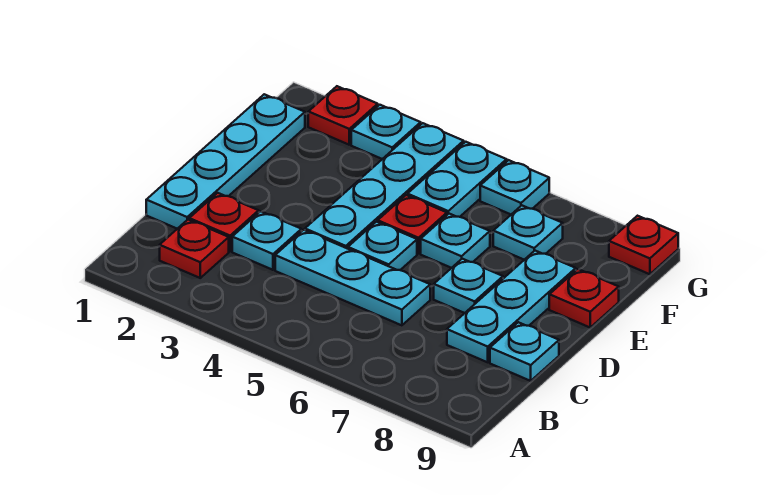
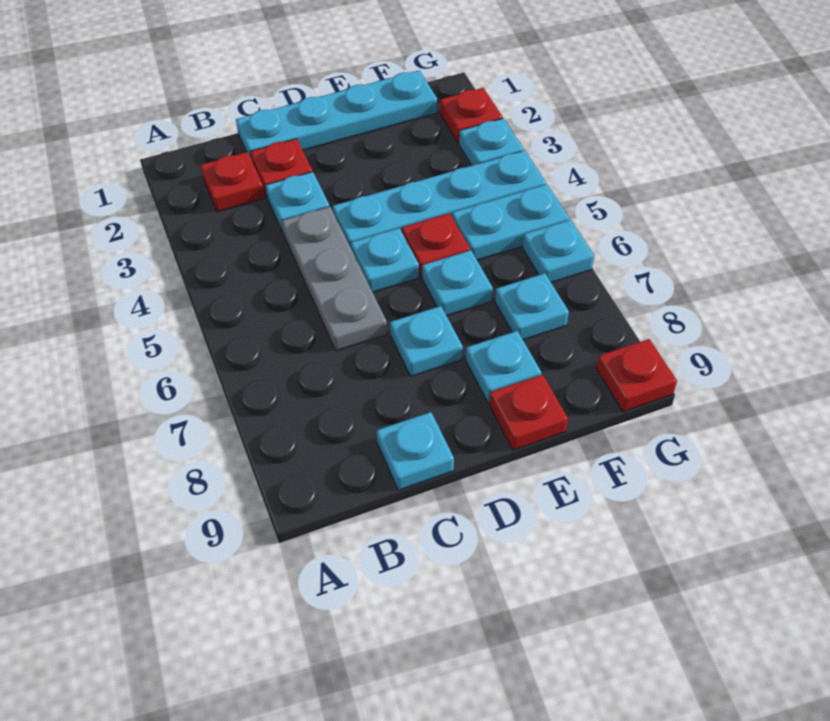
cyan plate C4:C6 level 1 -> grey plate C4:C6 level 1
cyan plate C8:E8 level 1 -> cyan plate E8 level 1

